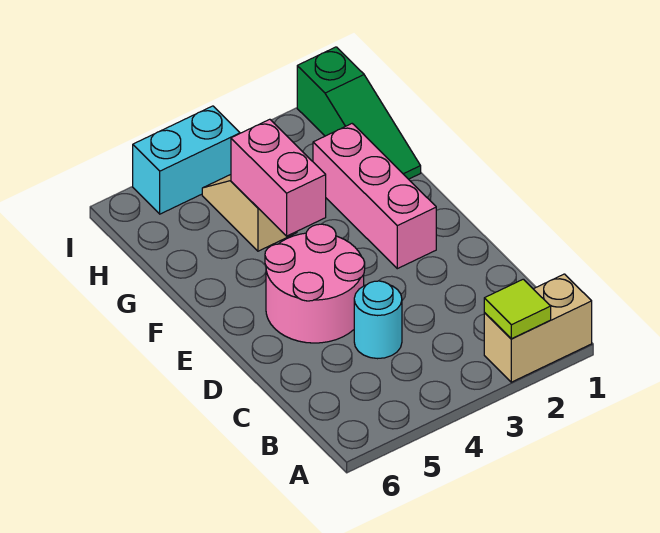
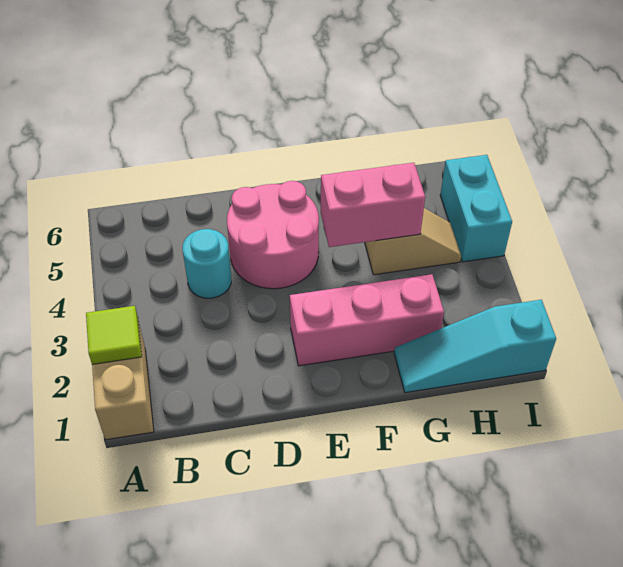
green slope G1:I1 level 1 top I -> cyan slope G1:I1 level 1 top I

